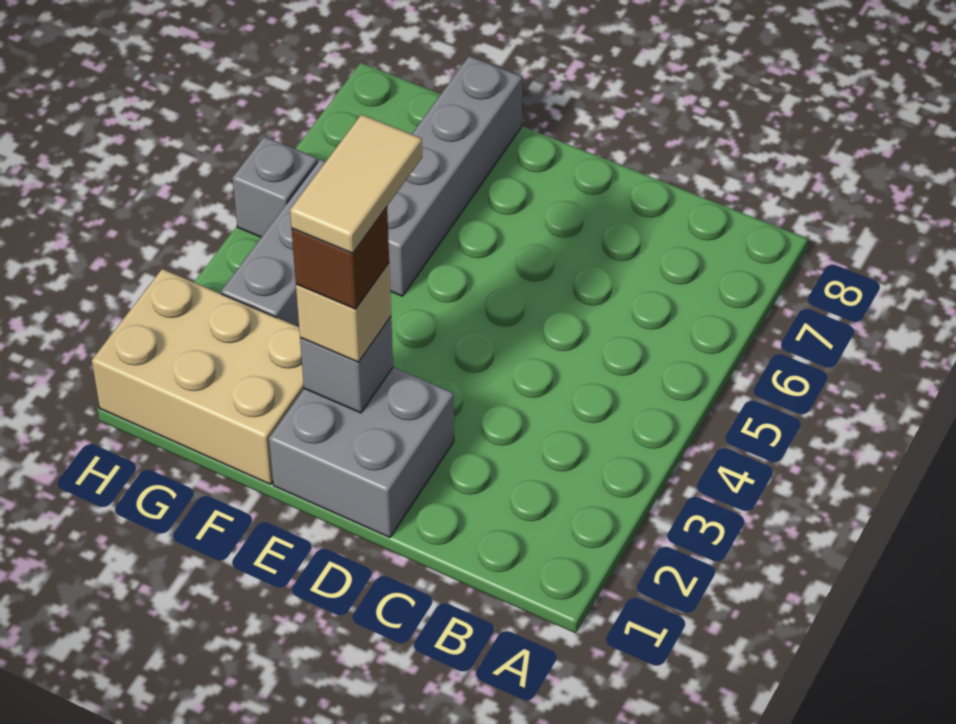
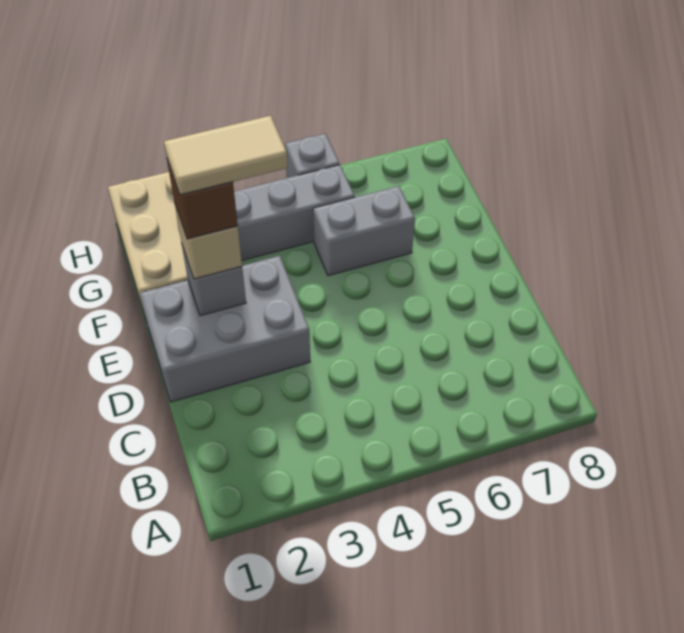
grey brick D1:E2 level 1 -> grey brick D1:E3 level 1
grey brick F5:F8 level 1 -> grey brick F5:F6 level 1

